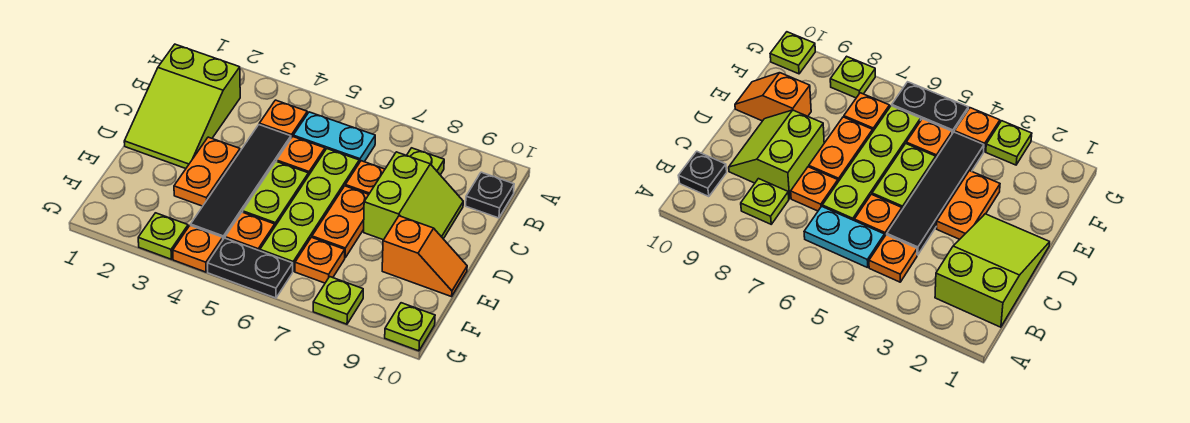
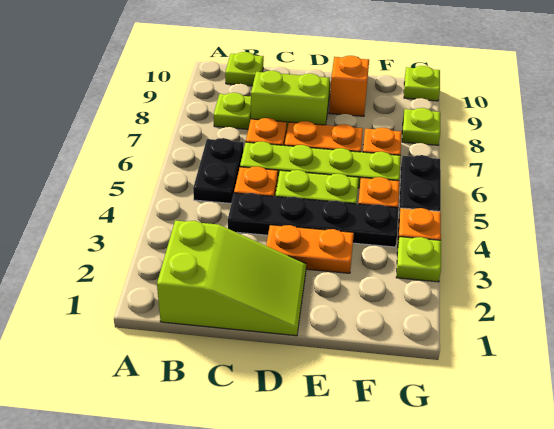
orange plate B4 level 1 -> none
cyan plate B5:B6 level 1 -> black plate B5:B6 level 1
black plate B10 level 1 -> lime plate B10 level 1
black tile C4:F4 level 1 -> black plate C4:F4 level 1

